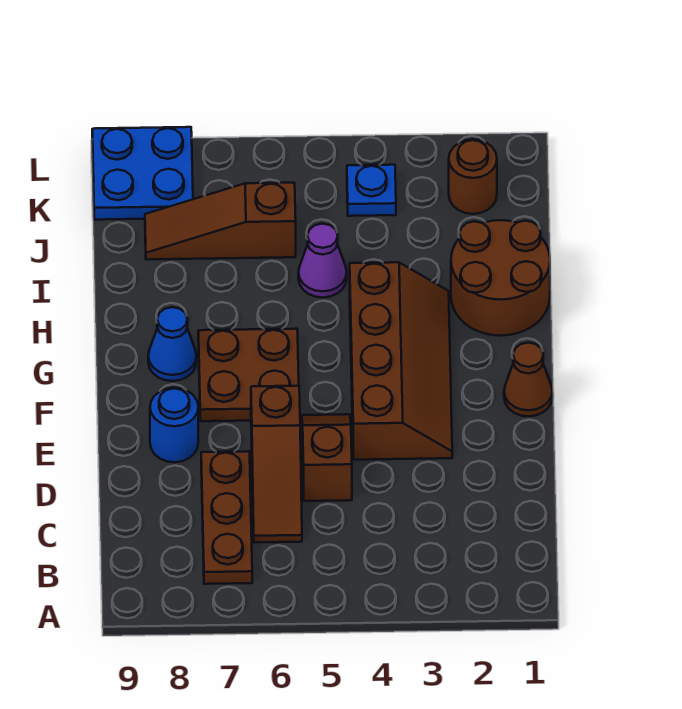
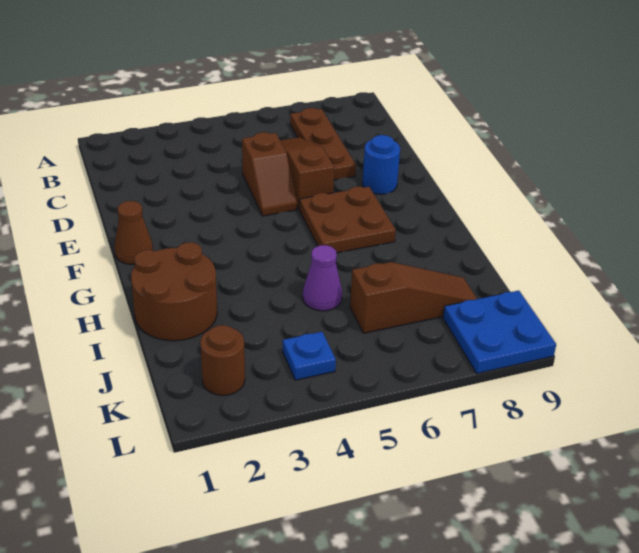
brown slope E3:H4 level 1 top 4 -> none
blue cone G8 level 1 -> none

